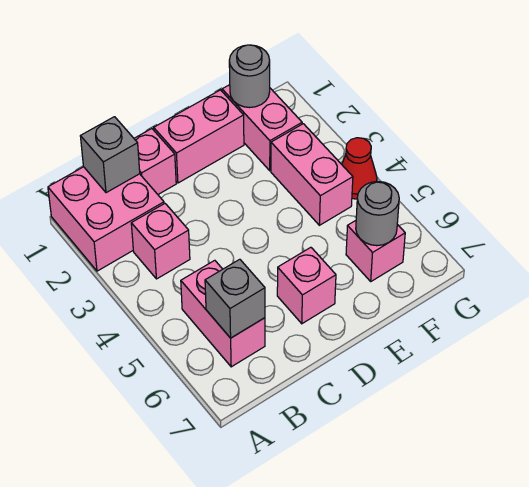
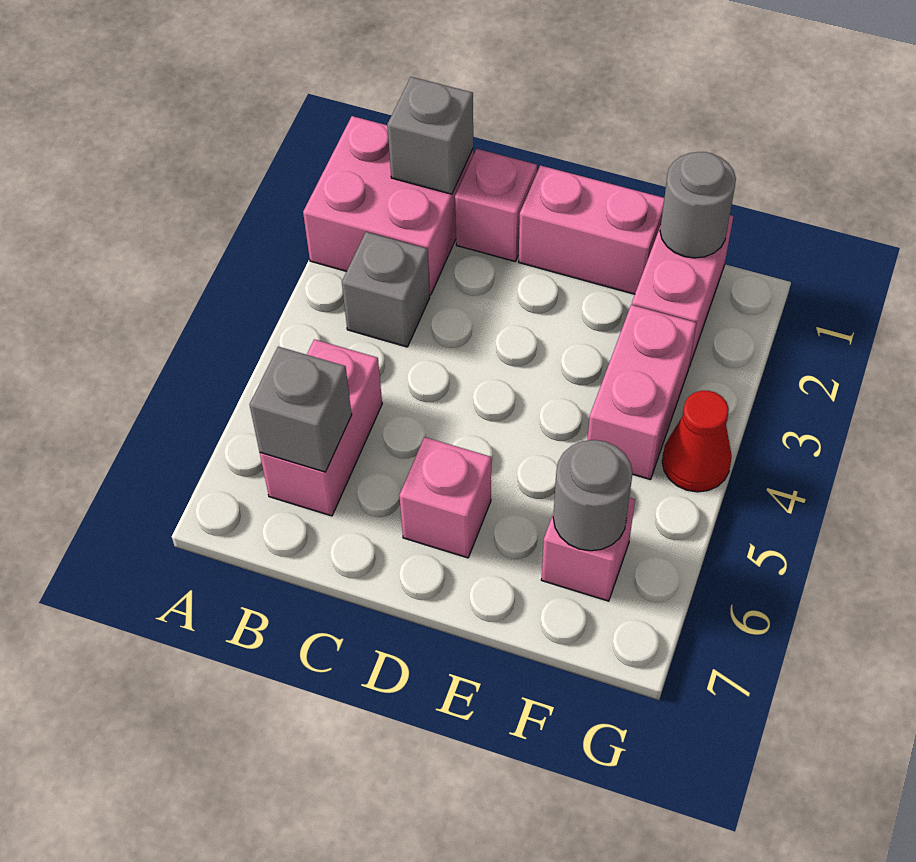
pink brick B3 level 1 -> grey brick B3 level 1

